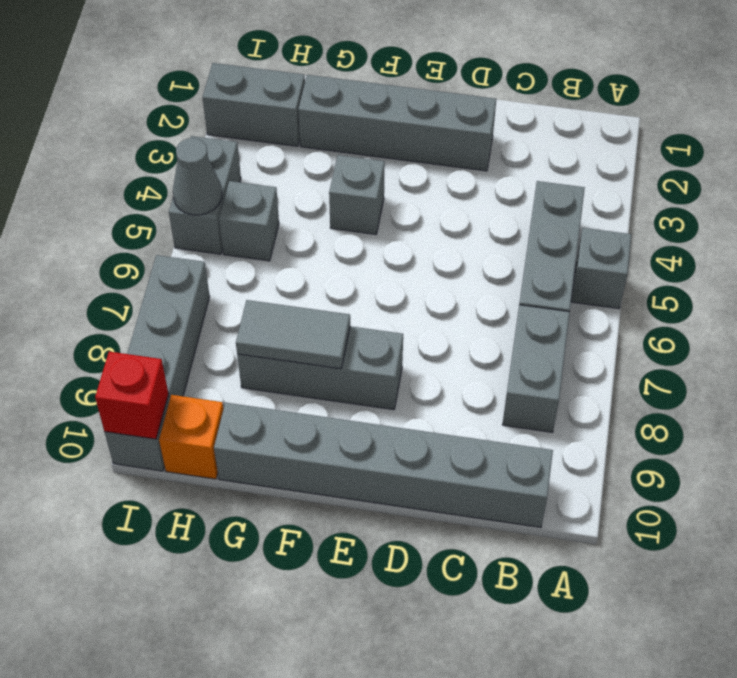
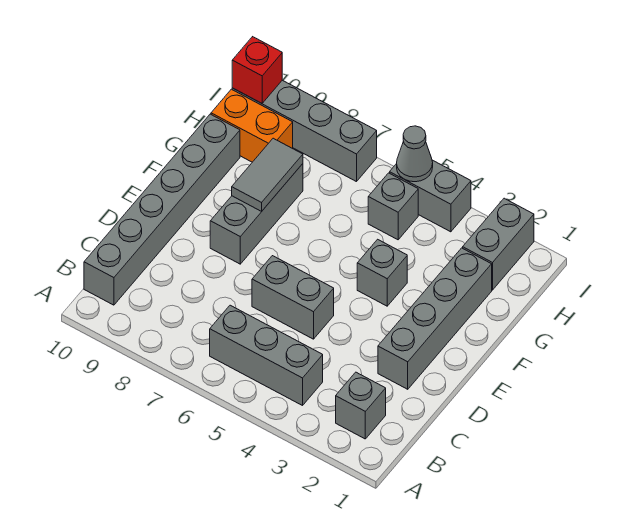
grey brick A5 level 1 -> grey brick B2 level 1
grey brick B7:B8 level 1 -> grey brick D5:D6 level 1
orange brick H10 level 1 -> orange brick H9:H10 level 1

